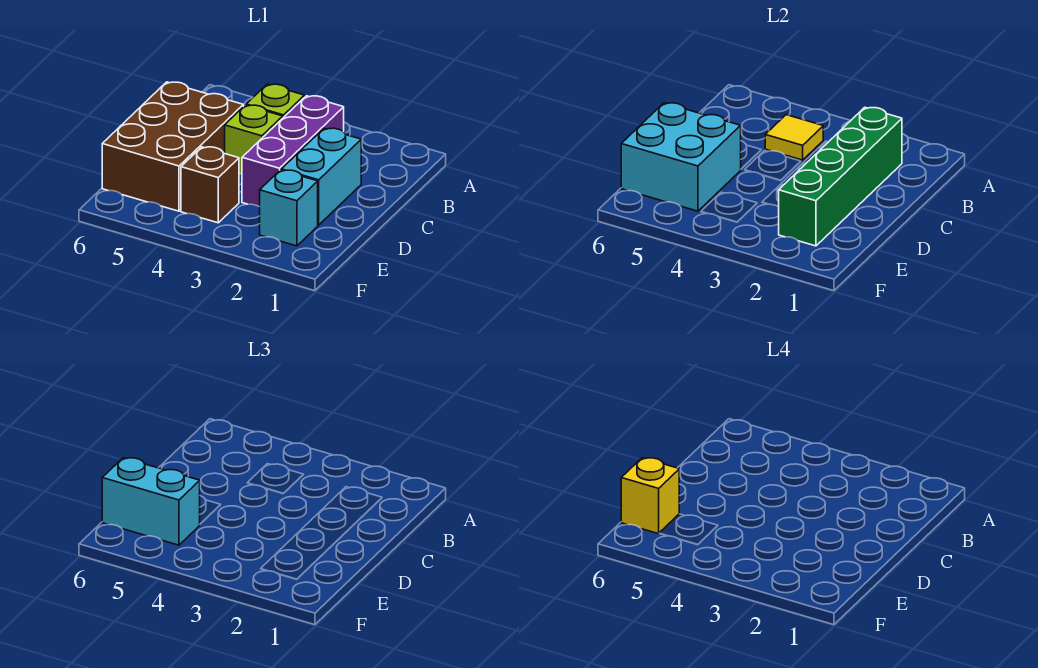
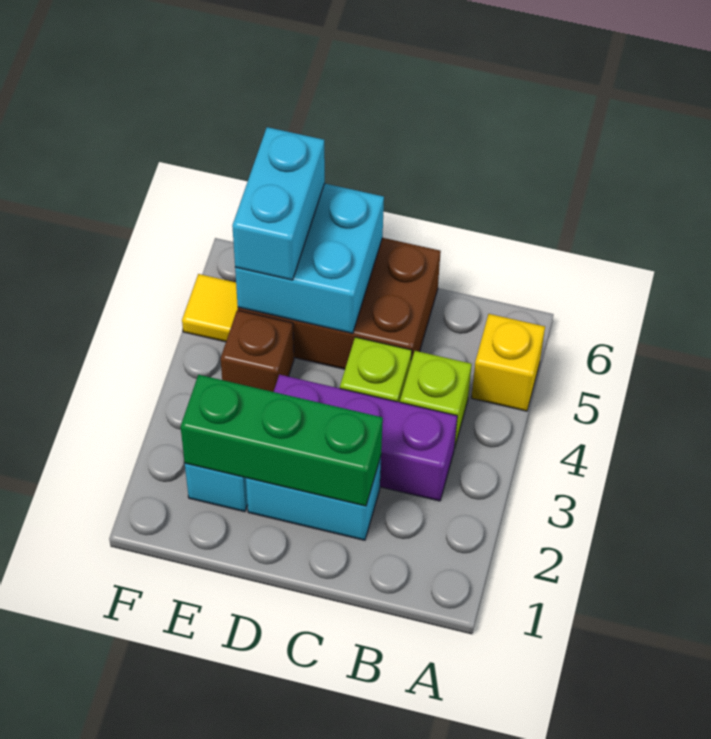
green brick B2:E2 level 2 -> green brick C2:E2 level 2
yellow tile B4 level 2 -> yellow tile F5 level 1
yellow brick E6 level 4 -> yellow brick A5 level 1

